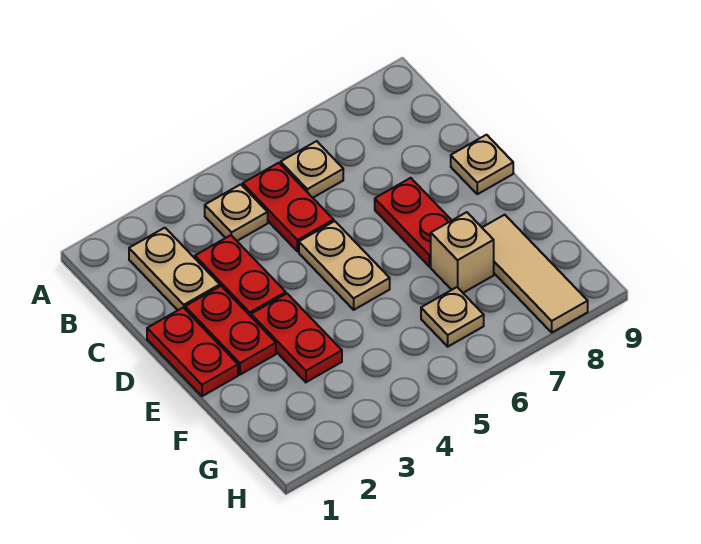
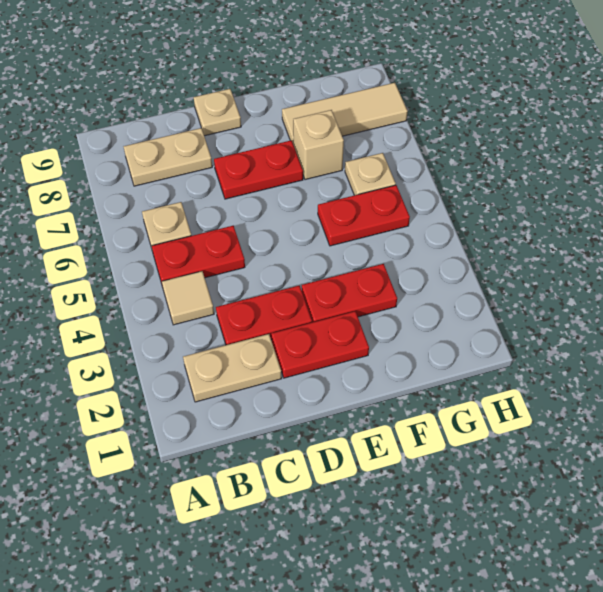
tan plate B4 level 1 -> tan tile B4 level 1
red plate D1:E1 level 1 -> red plate F5:G5 level 1
tan plate D5:E5 level 1 -> tan plate B8:C8 level 1

